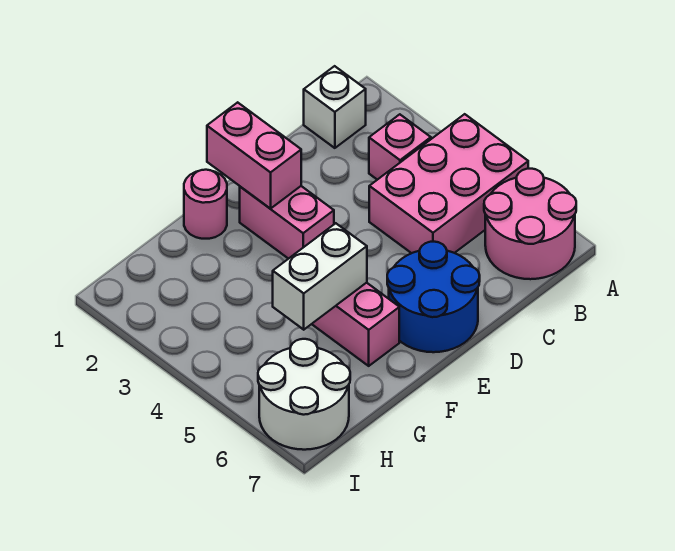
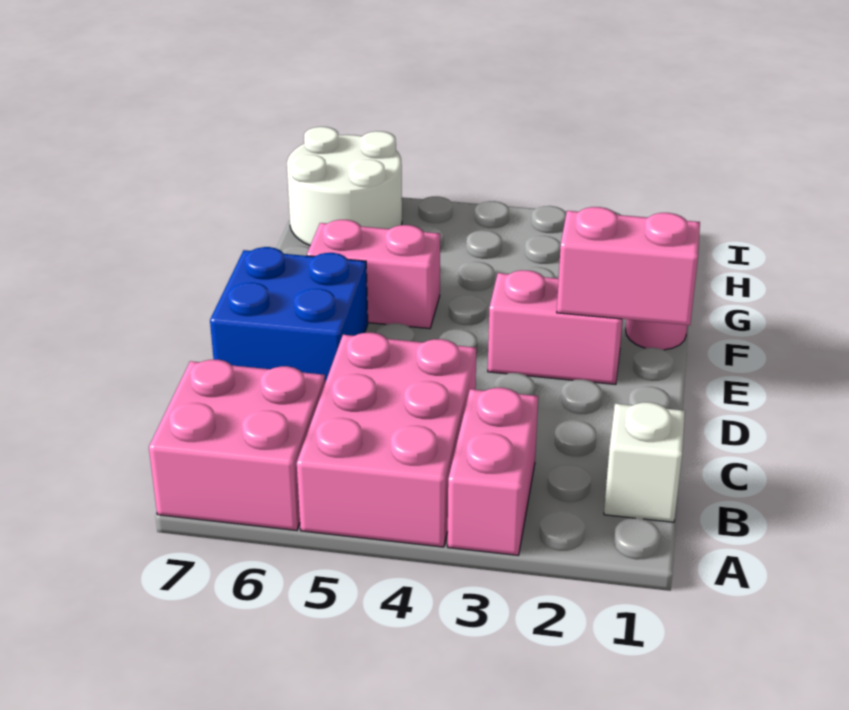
pink round brick A6:B7 level 1 -> pink brick A6:B7 level 1
pink brick B3 level 1 -> pink brick A3:B3 level 1
blue round brick D6:E7 level 1 -> blue brick D6:E7 level 1
white brick F5:G5 level 2 -> none

